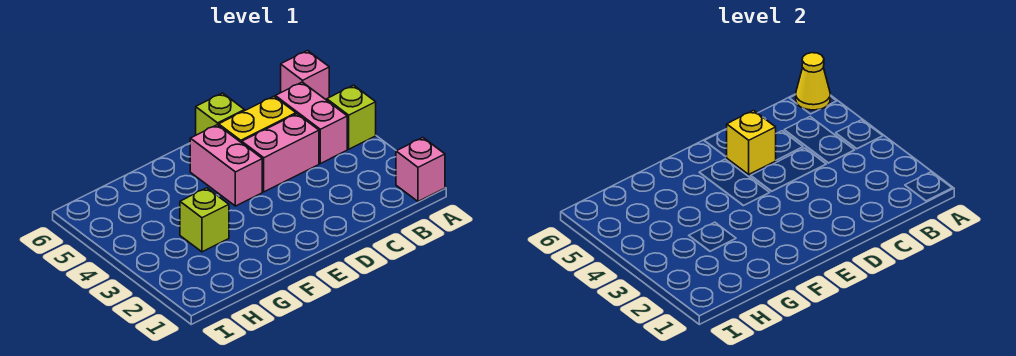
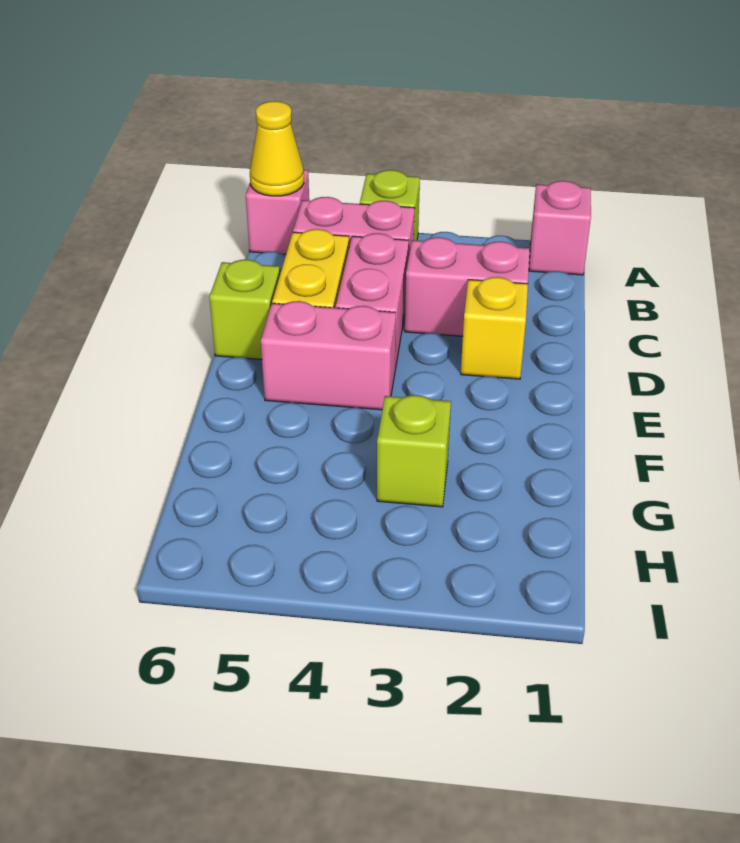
none -> pink brick C2:C3 level 1
yellow brick D5 level 2 -> yellow brick D2 level 1

